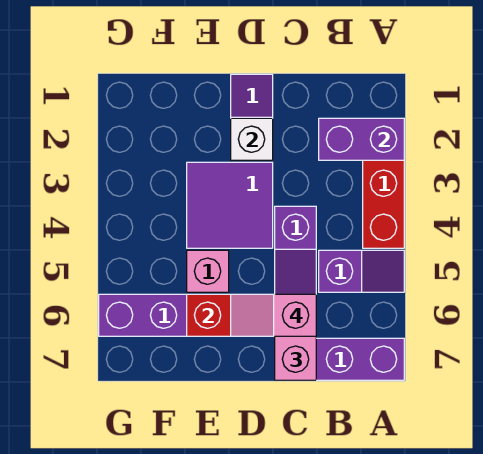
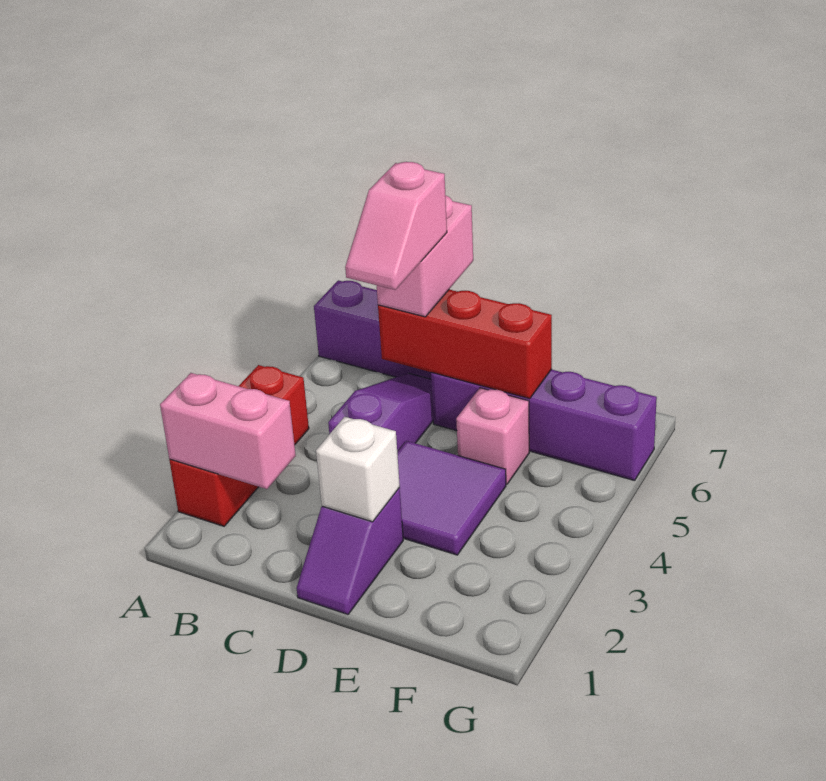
purple brick A2:B2 level 2 -> pink brick A2:B2 level 2
purple slope A5:B5 level 1 top B -> none
pink slope C6:D6 level 4 top C -> pink slope C5:C6 level 4 top 6

